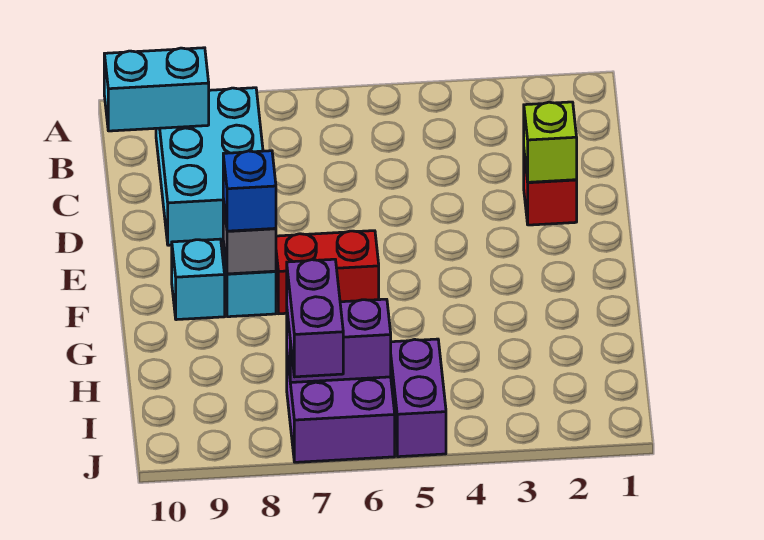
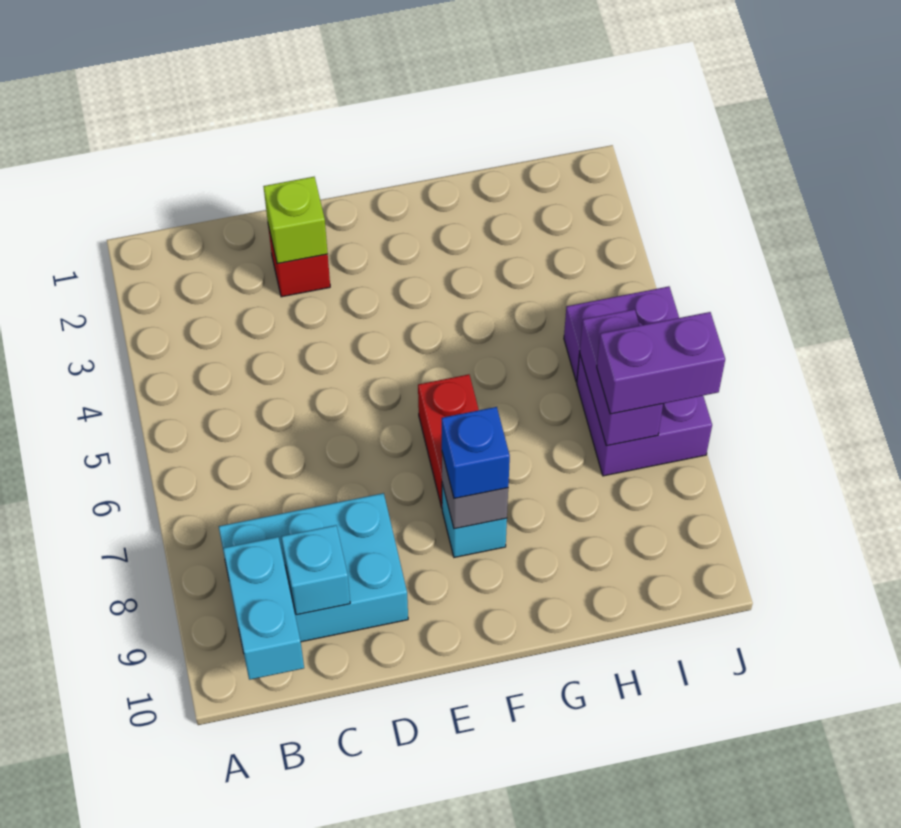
cyan brick F9 level 1 -> cyan brick C9 level 2

